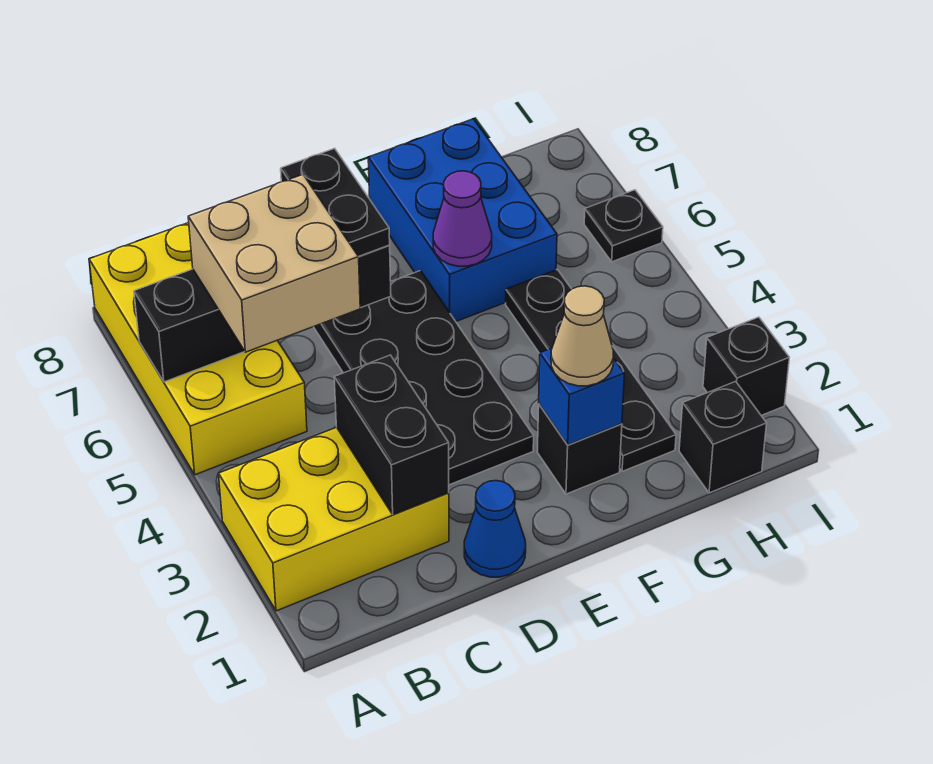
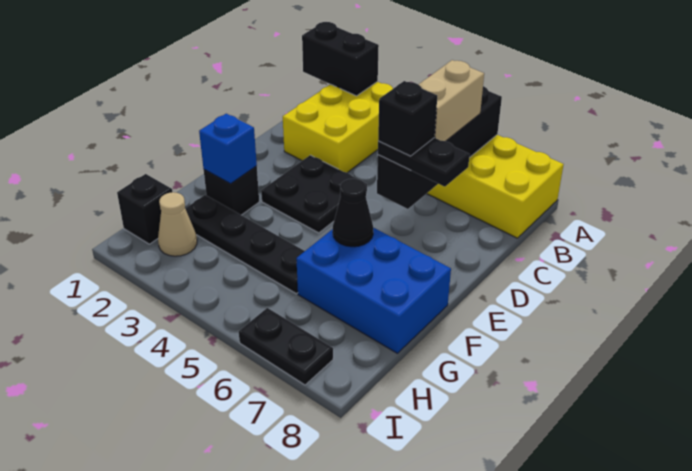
tan brick B5:C6 level 3 -> tan brick B6:C6 level 3
black brick C2:C3 level 2 -> black brick A1:A2 level 2
blue cone D1 level 1 -> none
black plate D3:E6 level 1 -> black plate D3:E4 level 1
tan cone F2 level 3 -> tan cone H2 level 1
purple cone F6 level 2 -> black cone F6 level 2
black brick I2 level 1 -> black brick D6 level 4
black plate I6 level 1 -> black plate I6:I7 level 1

